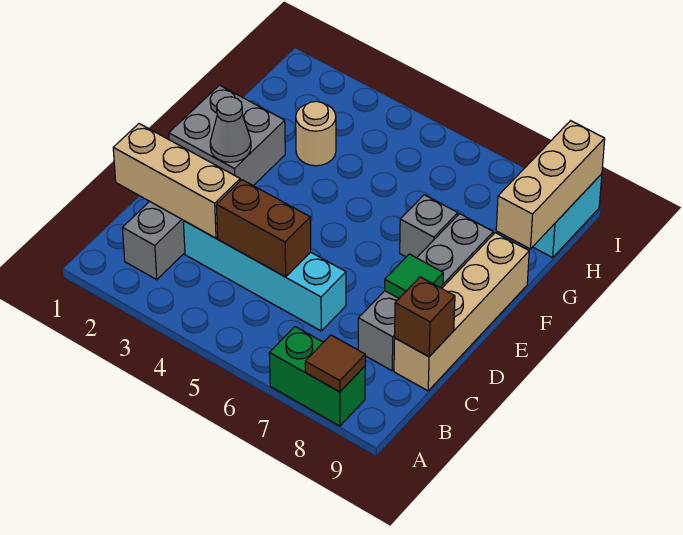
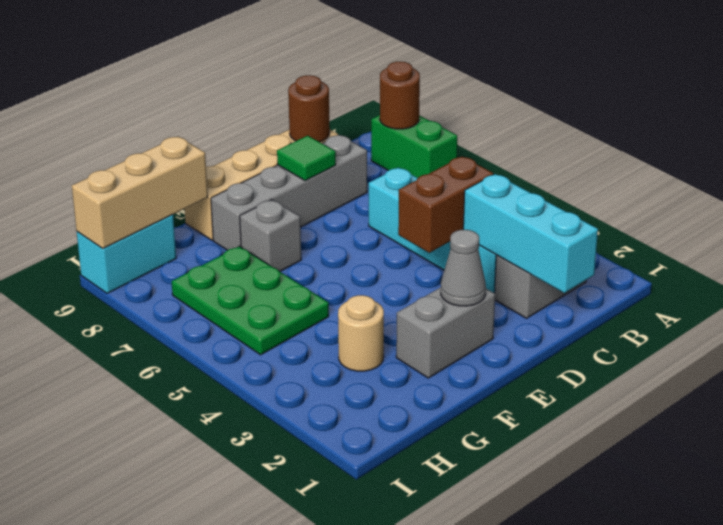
brown tile A8 level 2 -> brown round brick A8 level 2
tan brick C1:C3 level 2 -> cyan brick C1:C3 level 2
brown brick C4:C5 level 2 -> brown brick C4:D4 level 2
brown brick C9 level 2 -> brown round brick C9 level 2
grey brick E1:F2 level 1 -> grey brick E2:F2 level 1
none -> green plate G5:H7 level 1

